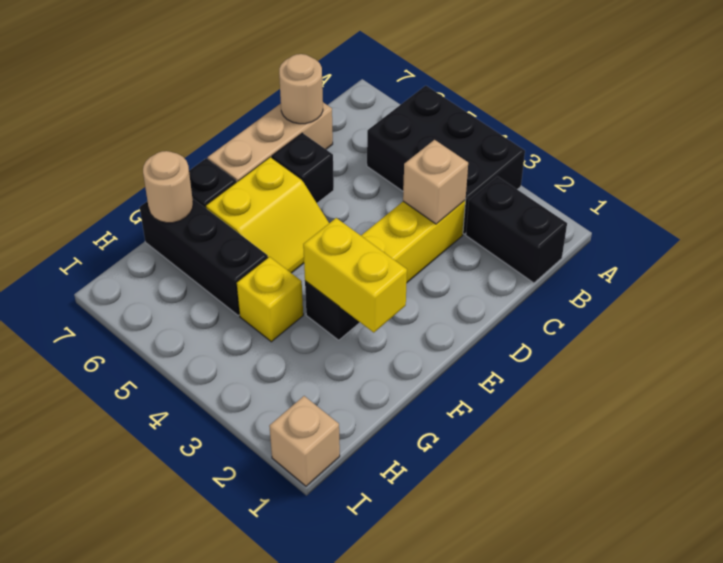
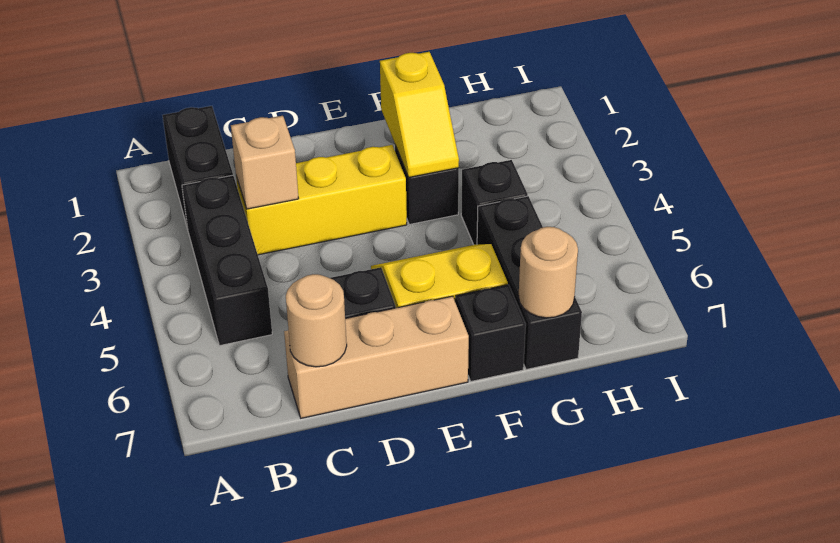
black brick A3:B5 level 1 -> black brick B3:B5 level 1
yellow brick F2:F3 level 2 -> yellow slope F2:F3 level 2 top 2
yellow brick G4 level 1 -> black brick G4 level 1
tan brick I1 level 1 -> none

